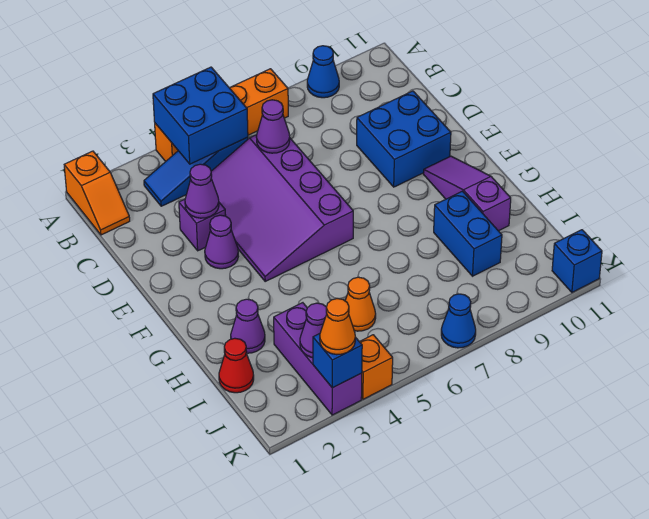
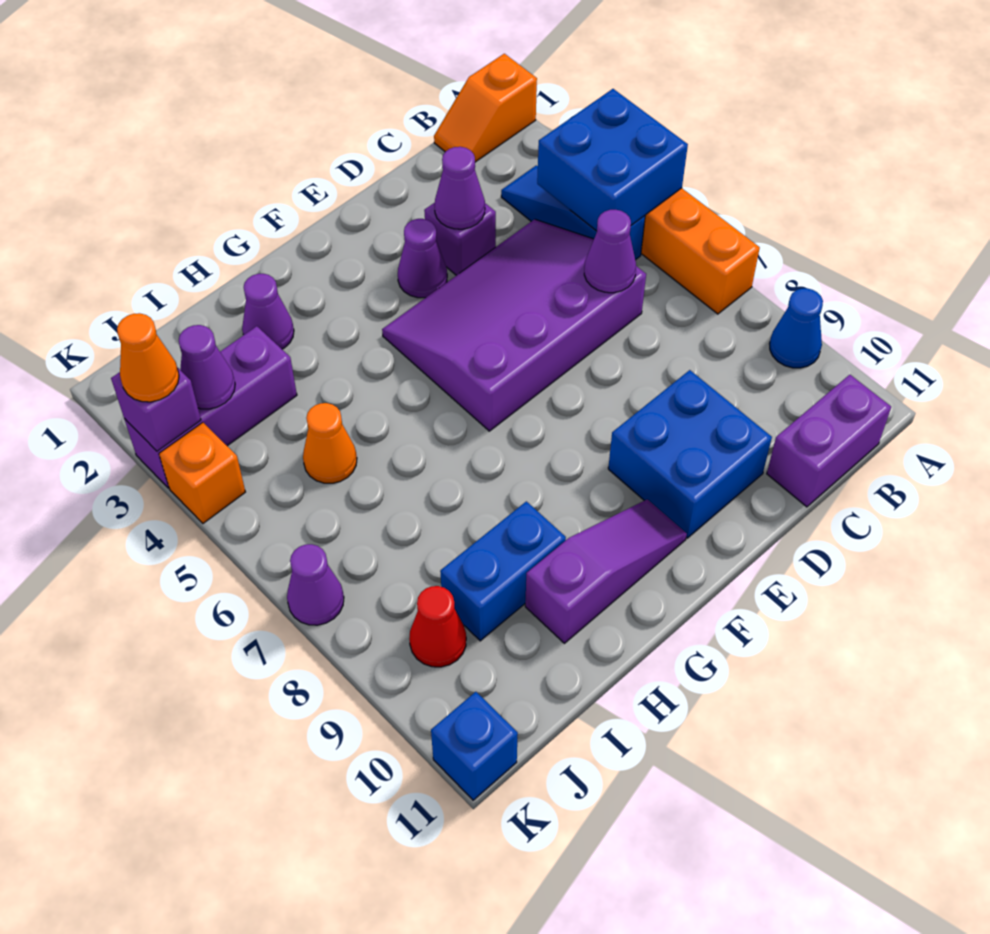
none -> purple brick B11:C11 level 1
red cone I1 level 1 -> red cone J9 level 1
blue brick K3 level 2 -> purple brick K3 level 2
blue cone K7 level 1 -> purple cone K7 level 1

